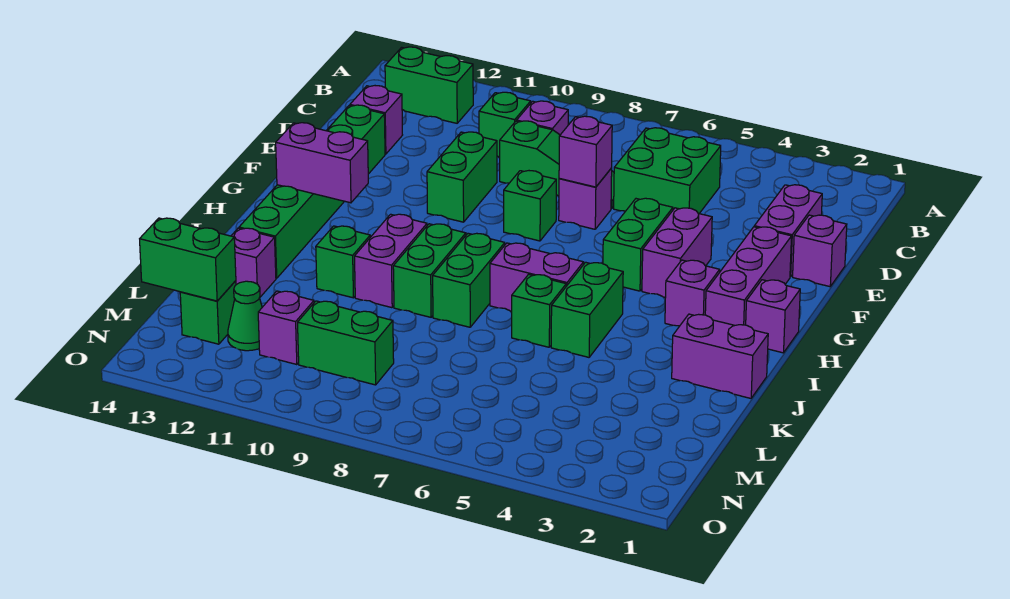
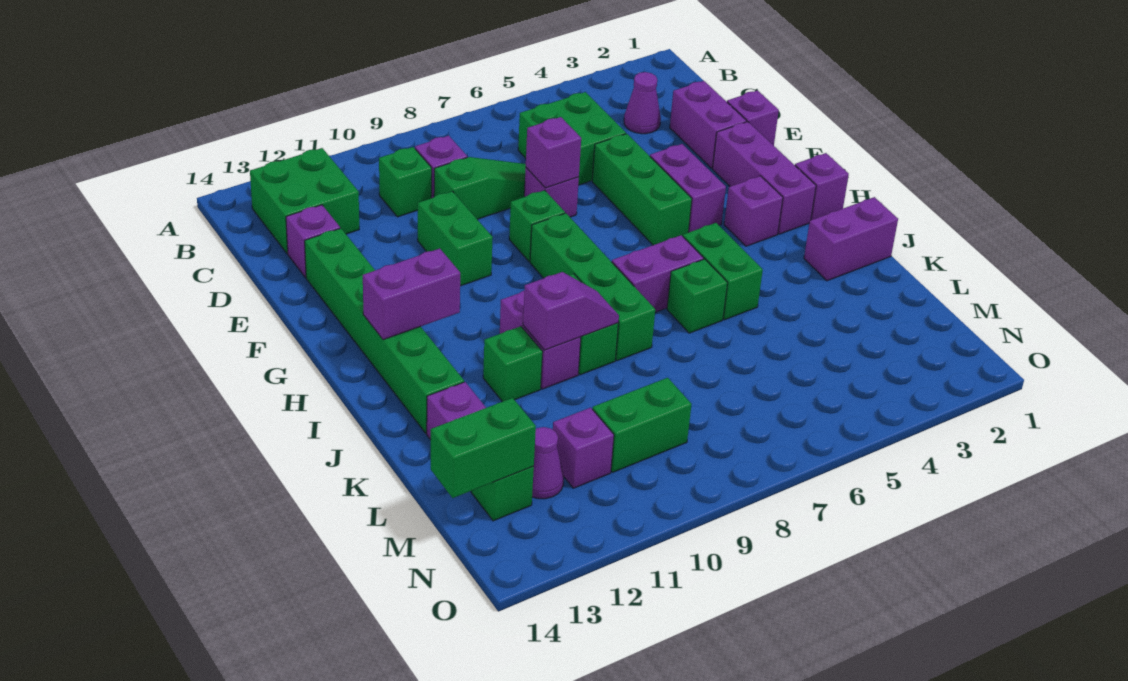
green brick B12:B13 level 1 -> green brick B12:C13 level 1
none -> purple cone C3 level 1
green brick F5:G5 level 1 -> green brick E5:G5 level 1
green brick I8:J8 level 1 -> green brick G8:J8 level 1
none -> purple slope J9:J10 level 2 top 10
green cone M12 level 1 -> purple cone M12 level 1

